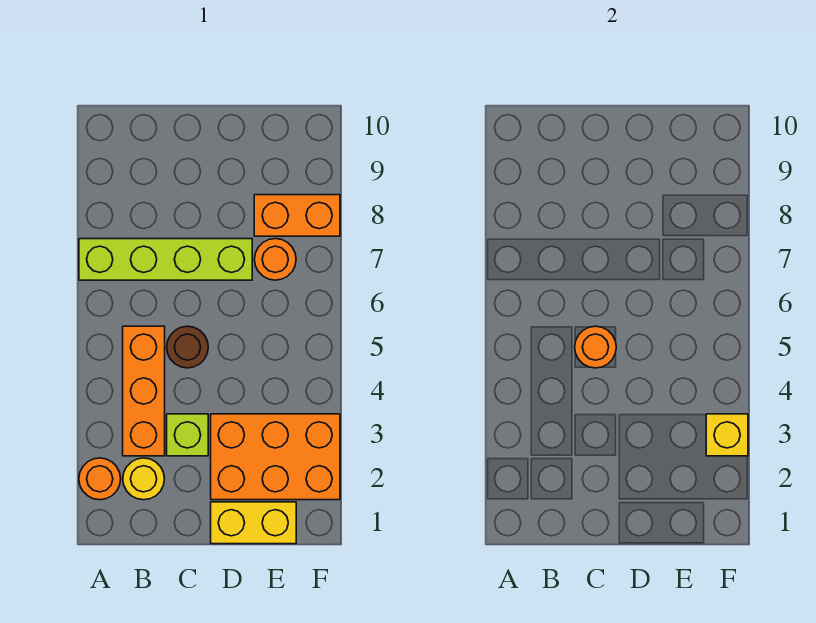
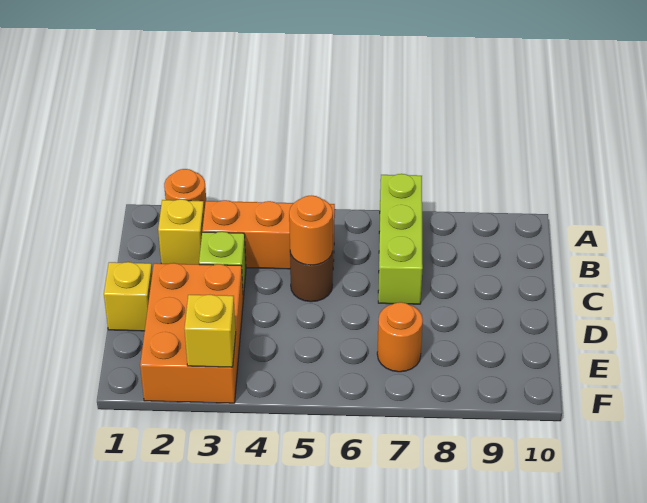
lime brick A7:D7 level 1 -> lime brick A7:C7 level 1
yellow round brick B2 level 1 -> yellow brick B2 level 1
yellow brick D1:E1 level 1 -> yellow brick D1 level 1
orange brick E8:F8 level 1 -> none

